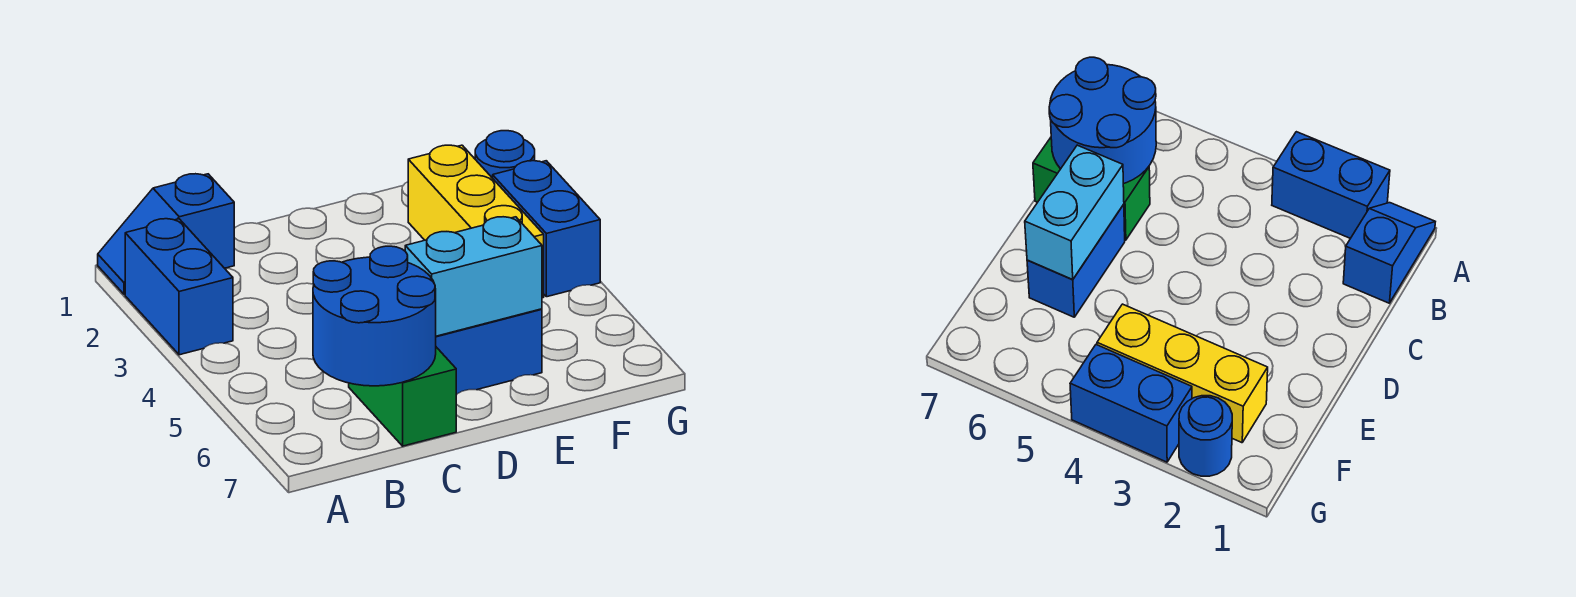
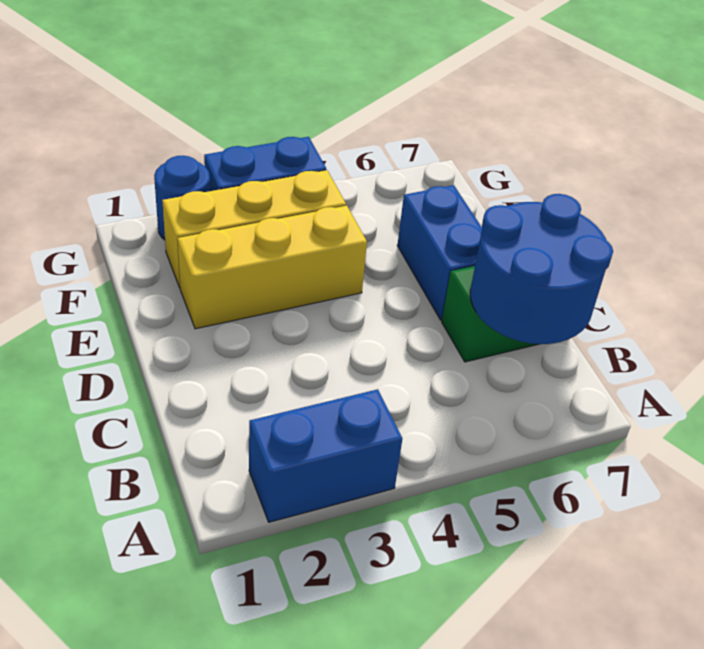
blue slope A1:B1 level 1 top B -> none
cyan brick D6:E6 level 2 -> none
none -> yellow brick E2:E4 level 1

